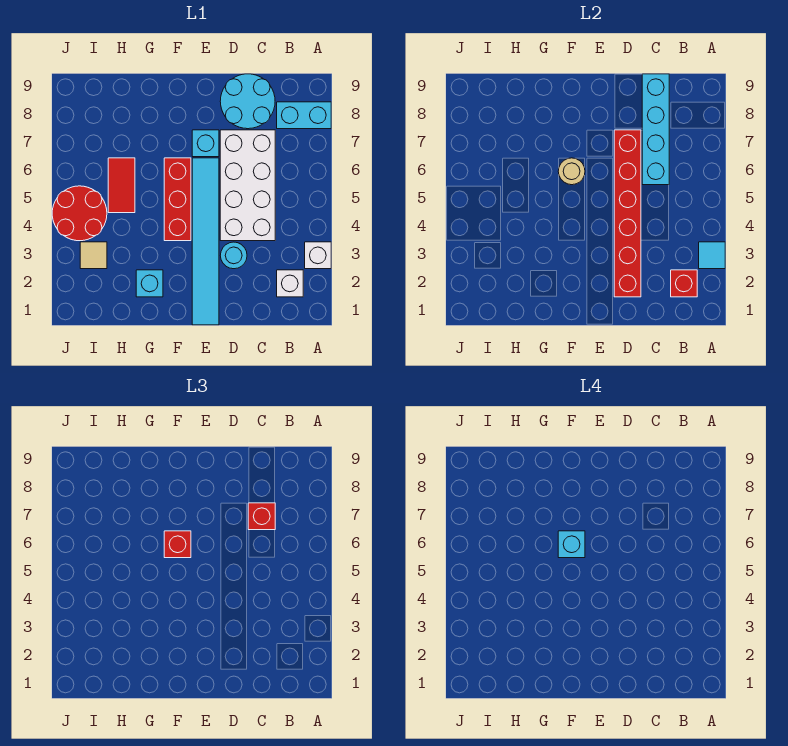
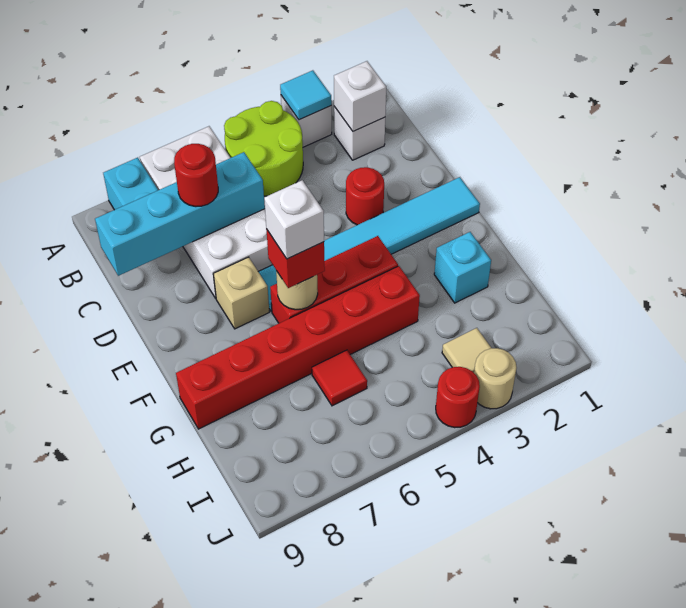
none -> lime round brick A4:B5 level 1
red brick B2 level 2 -> white brick B2 level 2
white brick C4:D7 level 1 -> white brick A6:D7 level 1
red brick C7 level 3 -> red round brick C7 level 3
cyan round brick C8:D9 level 1 -> none
red brick D2:D7 level 2 -> red brick G4:G9 level 1
cyan round brick D3 level 1 -> red round brick D3 level 1
cyan brick E7 level 1 -> tan brick E7 level 1
cyan brick F6 level 4 -> white brick F6 level 4
red tile H5:H6 level 1 -> red tile H6 level 1
red round brick I4:J5 level 1 -> red round brick J4 level 1
none -> tan round brick J3 level 1

